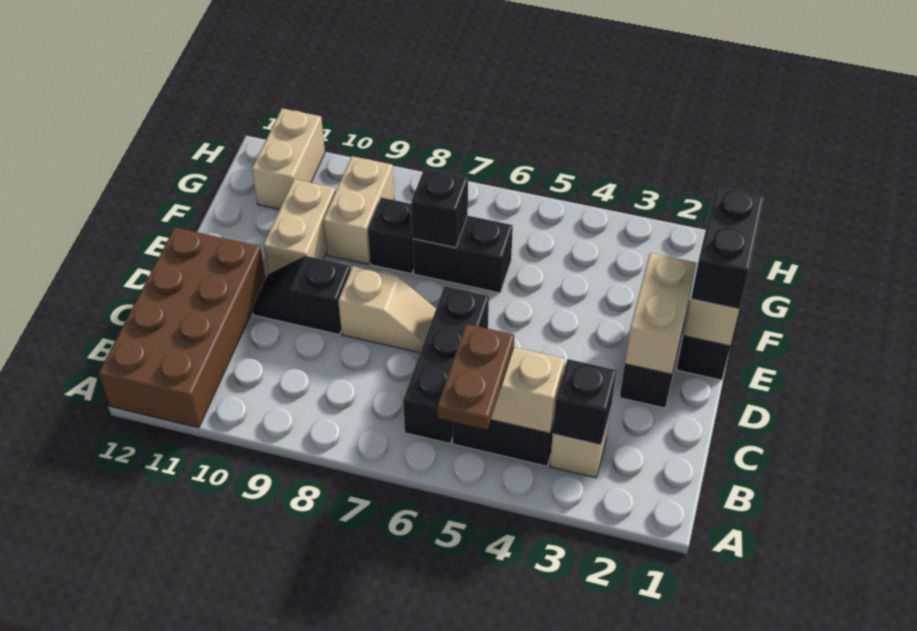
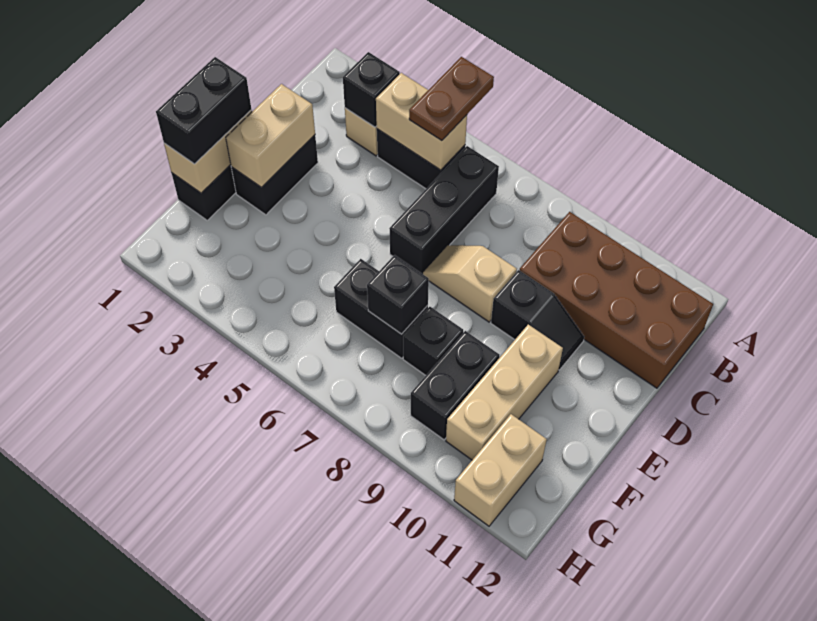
brown brick A11:D12 level 1 -> brown brick B9:C12 level 1
tan brick E10:F10 level 1 -> tan brick E10:G10 level 1
tan brick F9:G9 level 1 -> black brick F9:G9 level 1

